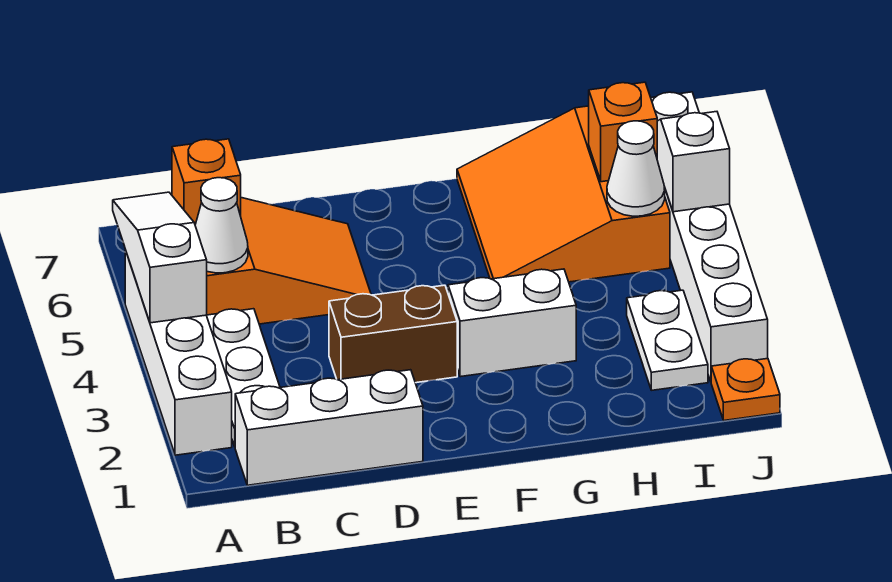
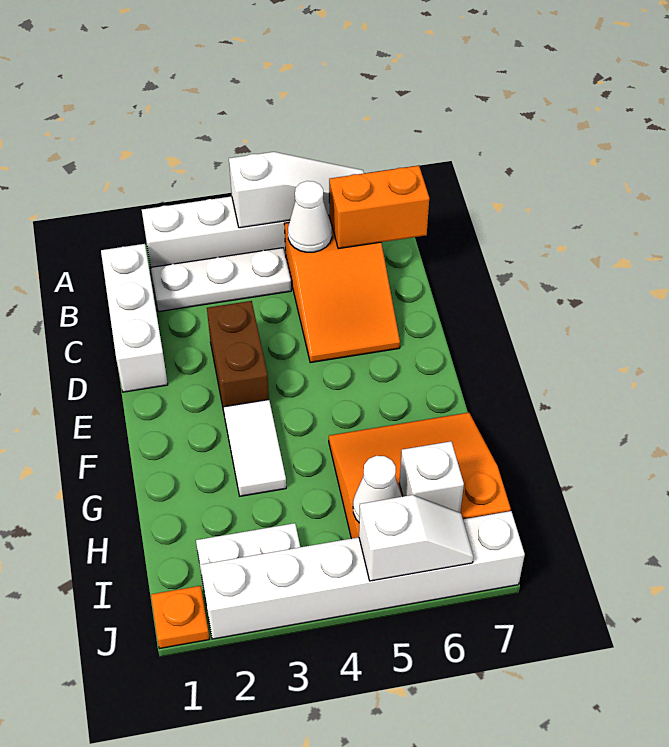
orange brick B6 level 2 -> orange brick B6:B7 level 2
white brick F3:G3 level 1 -> white tile F3:G3 level 1
orange brick I6 level 2 -> white brick I6 level 2

